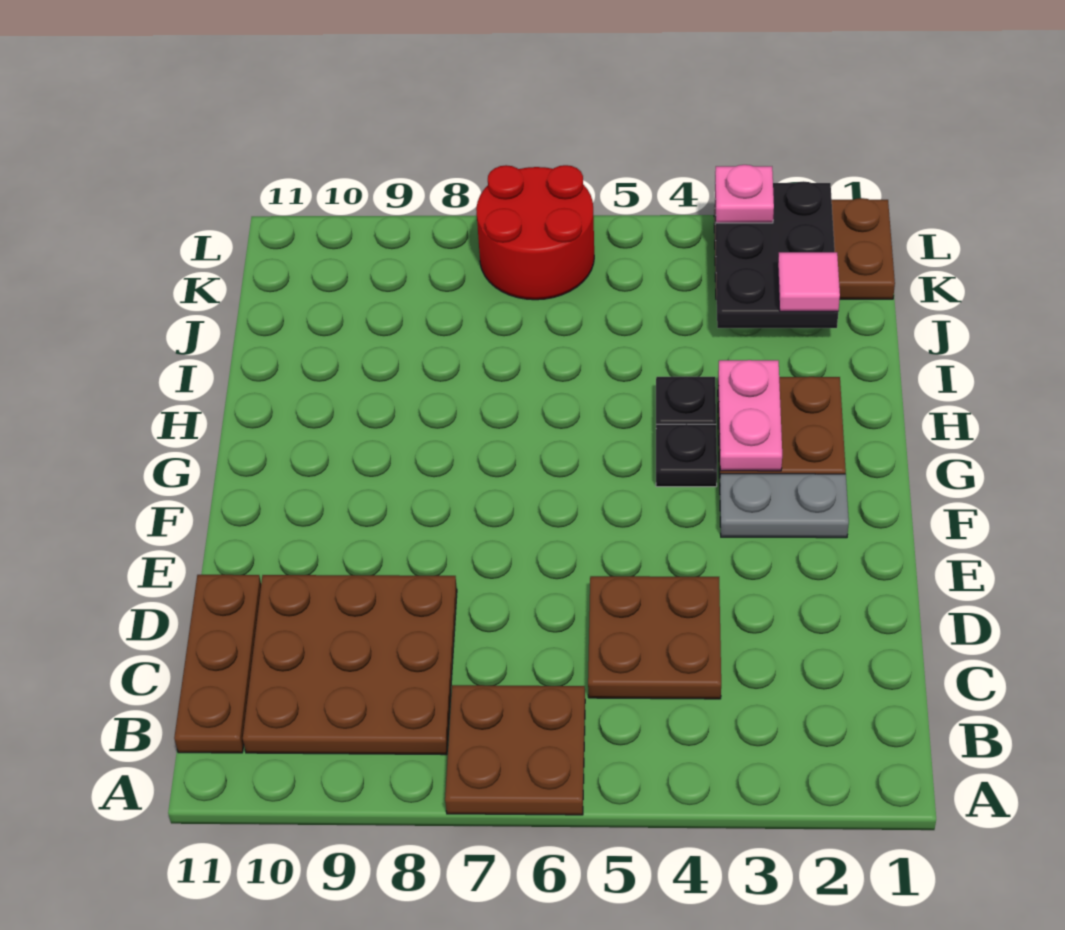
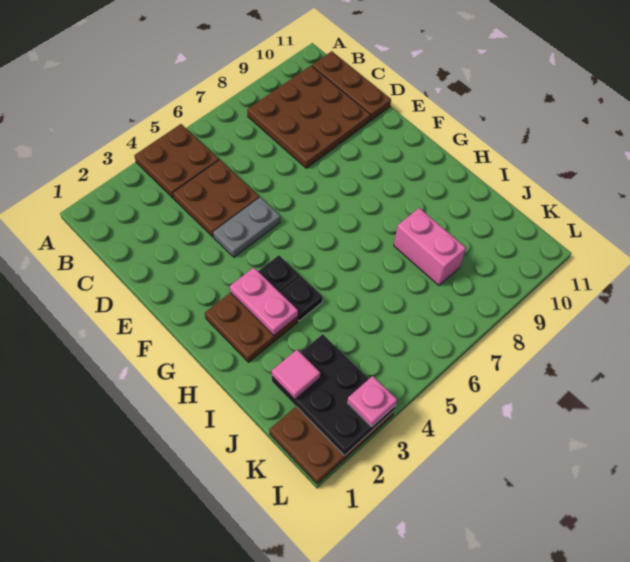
brown plate A6:B7 level 1 -> brown plate A4:B5 level 1
grey plate F2:F3 level 1 -> grey plate E4:E5 level 1
none -> pink brick I8:J8 level 1
red round brick K6:L7 level 1 -> none

